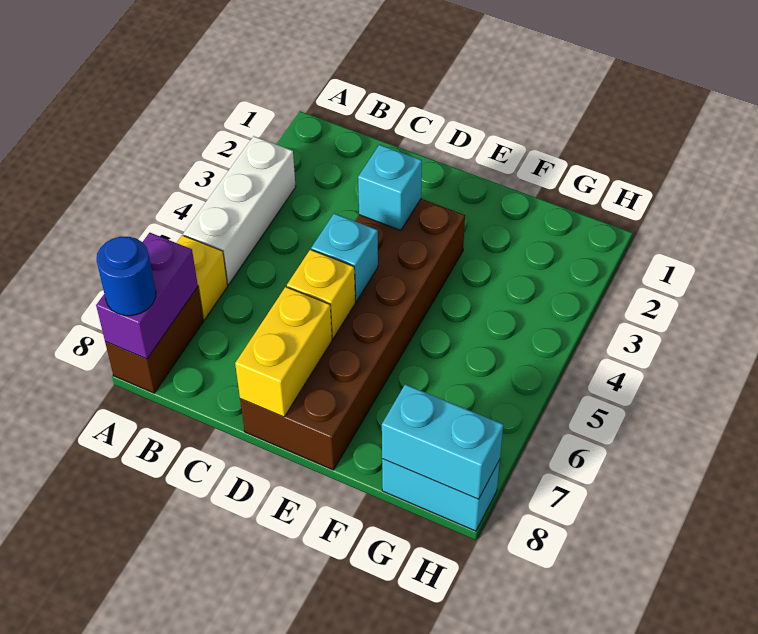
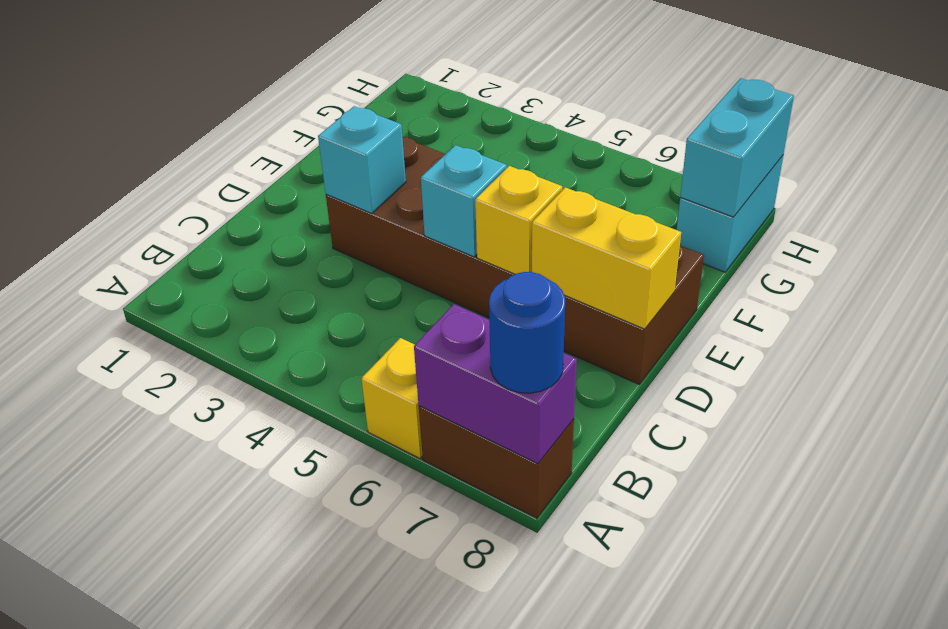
white brick A3:A5 level 1 -> none

